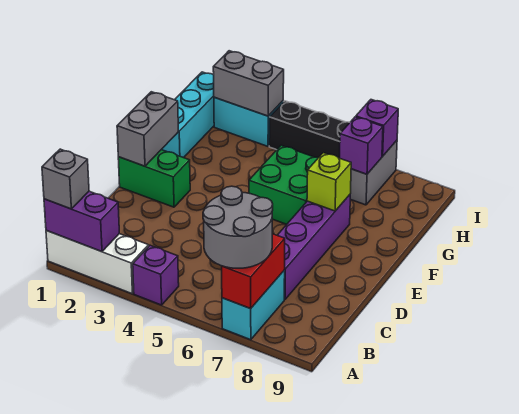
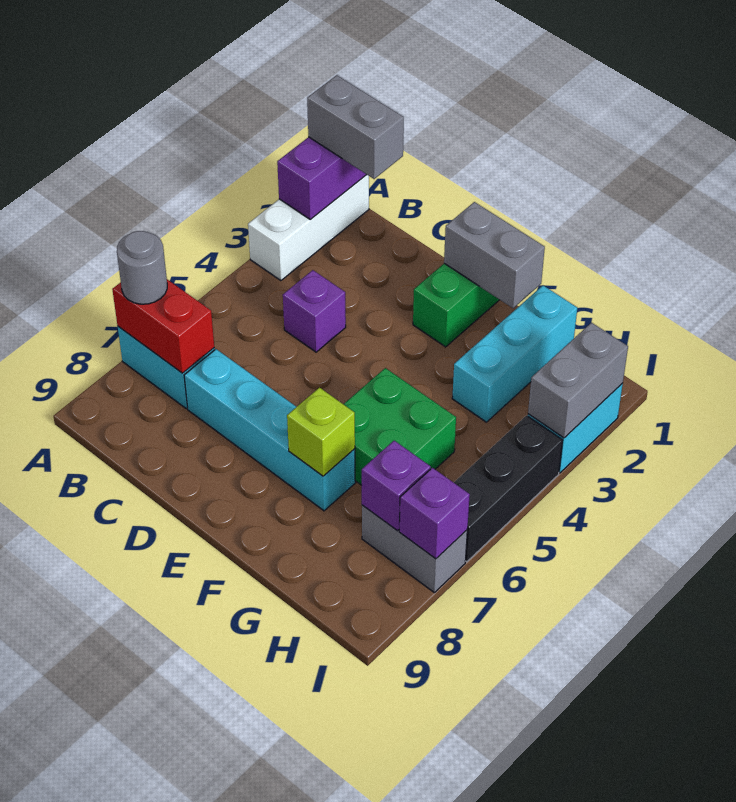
grey brick A1 level 3 -> grey brick A1:B1 level 3
purple brick A4 level 1 -> purple brick C4 level 1
grey round brick A6:B7 level 3 -> grey round brick A7 level 3
purple brick C7:F7 level 1 -> cyan brick C7:F7 level 1
cyan brick G1:I1 level 1 -> cyan brick G1:G3 level 1

